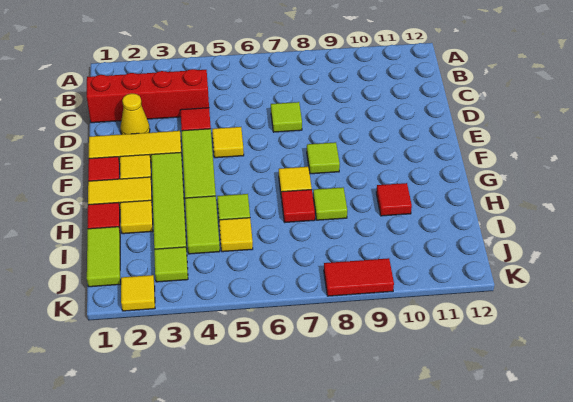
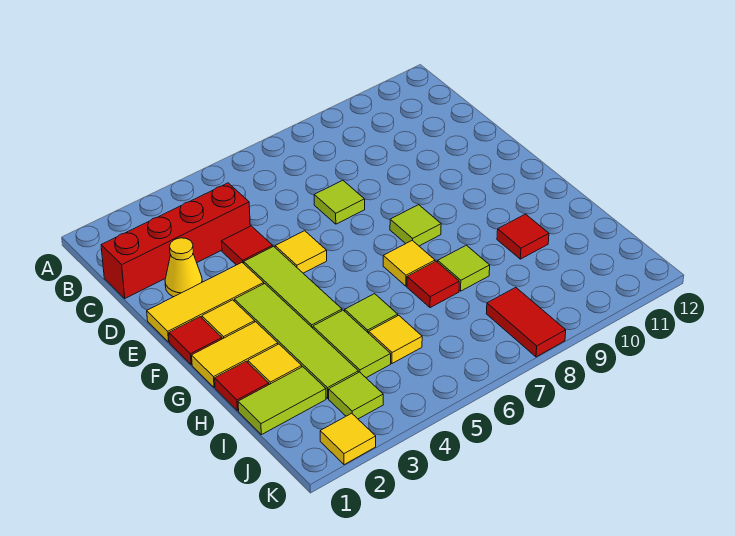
lime tile I1:J1 level 1 -> lime tile I1:I2 level 1
red tile K8:K9 level 1 -> red tile J8:K8 level 1

